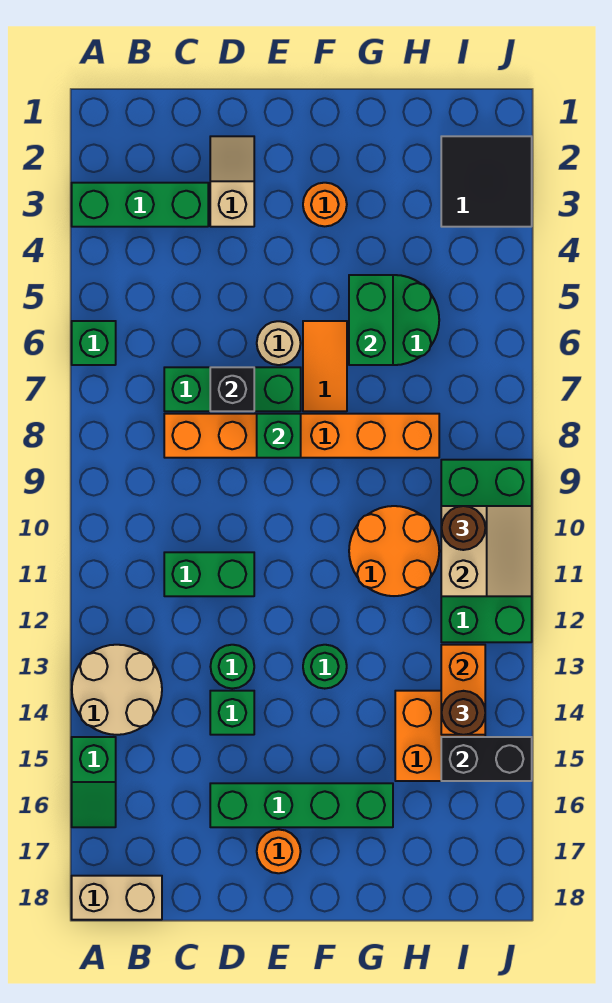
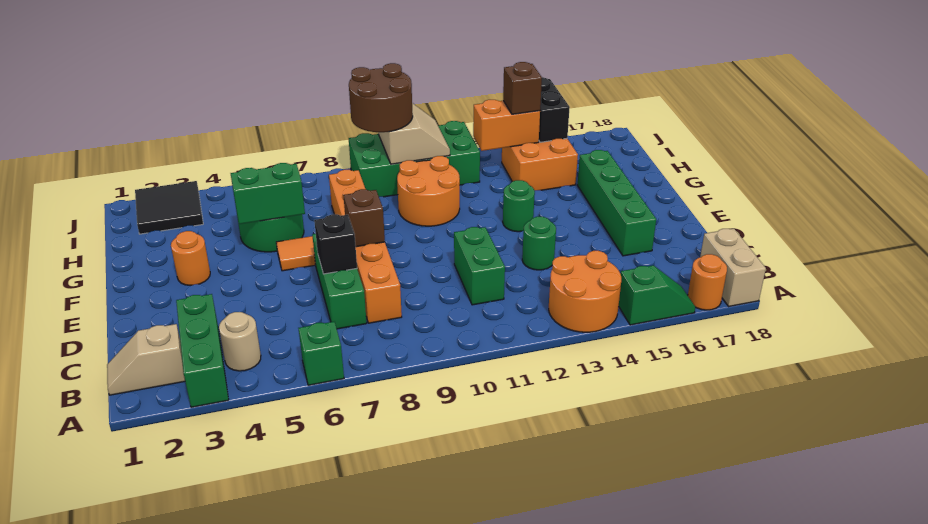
tan round brick A13:B14 level 1 -> orange round brick A13:B14 level 1
tan slope D2:D3 level 1 top 3 -> tan slope B1:B2 level 1 top 2
green brick D14 level 1 -> none
tan round brick E6 level 1 -> tan round brick B4 level 1
green brick E8 level 2 -> brown brick E8 level 2
orange round brick E17 level 1 -> orange round brick A17 level 1
tan slope I10:J11 level 2 top I -> tan slope I10:J11 level 2 top 10
brown round brick I10 level 3 -> brown round brick I9:J10 level 3
brown round brick I14 level 3 -> brown brick I14 level 3

